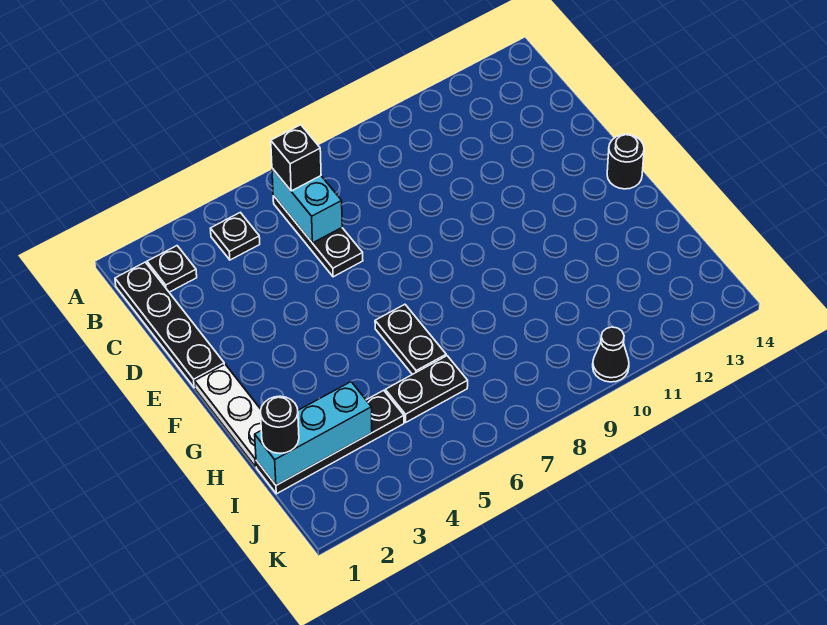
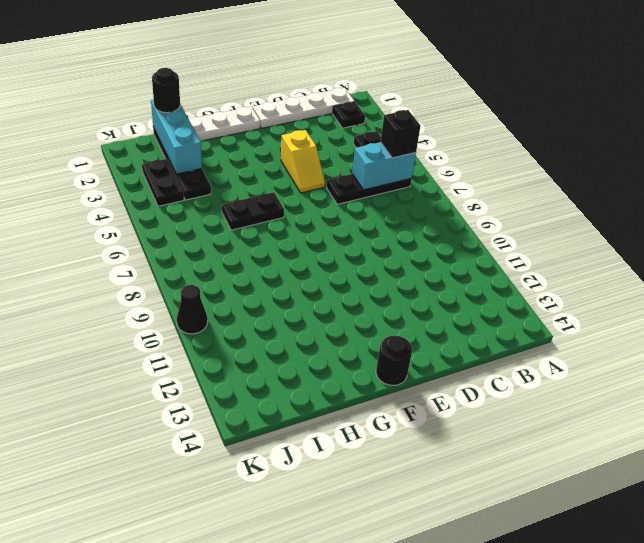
black plate B1:E1 level 1 -> white plate B1:E1 level 1
none -> yellow slope E4:E5 level 1 top 4
black plate I5:I6 level 1 -> black plate J3:J4 level 1

